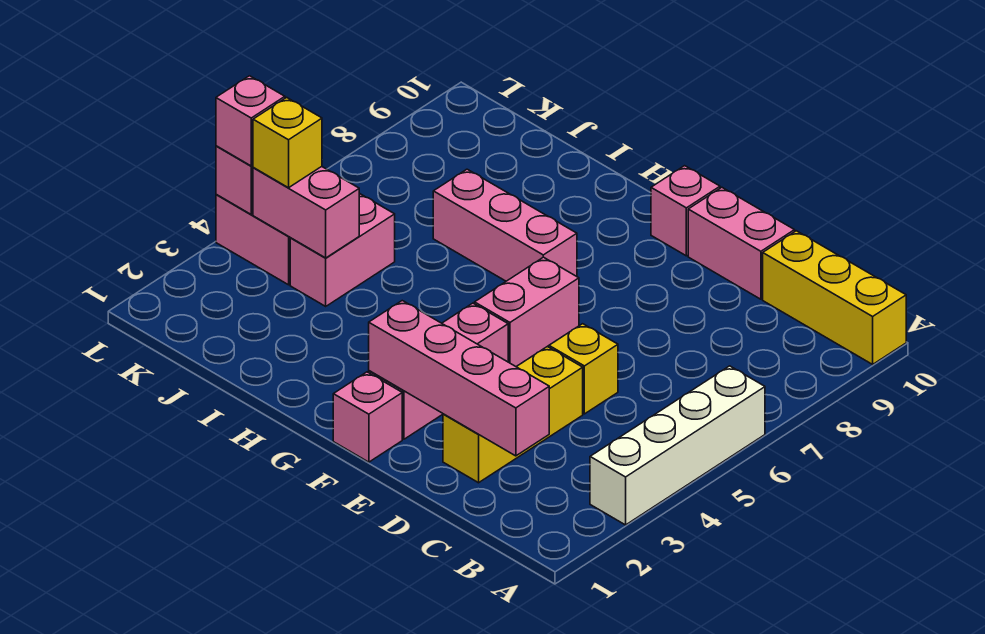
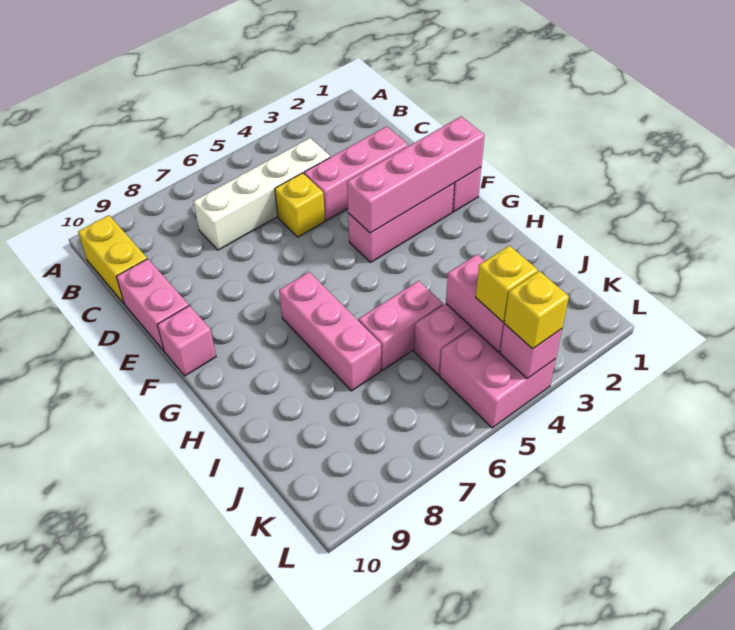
white brick A3:A6 level 1 -> white brick C4:C7 level 1
yellow brick A10:C10 level 1 -> yellow brick B10:C10 level 1
pink brick C2:F2 level 2 -> pink brick F1:F4 level 2
yellow brick D2:D4 level 1 -> pink brick D2:D4 level 1
pink brick F5:F6 level 1 -> pink brick I5:I6 level 1
pink brick L4 level 3 -> yellow brick L4 level 3

